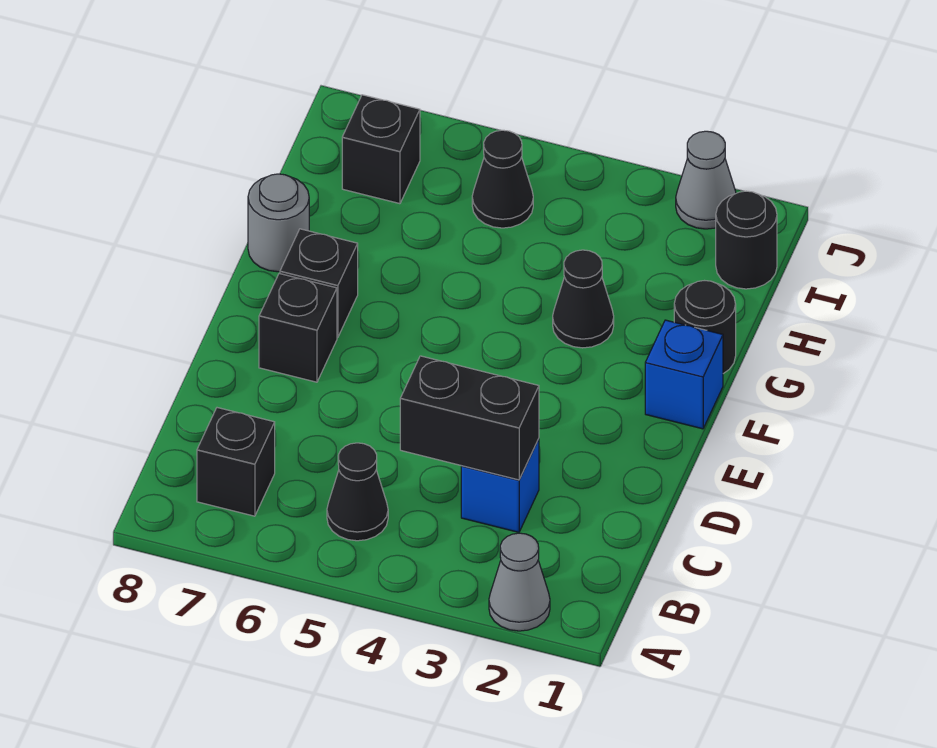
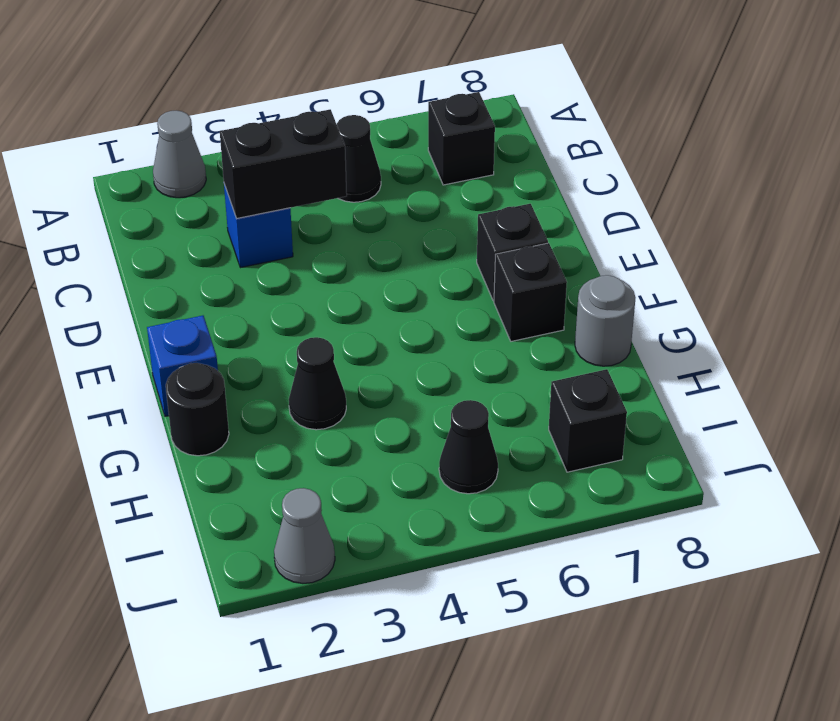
black round brick I1 level 1 -> none

